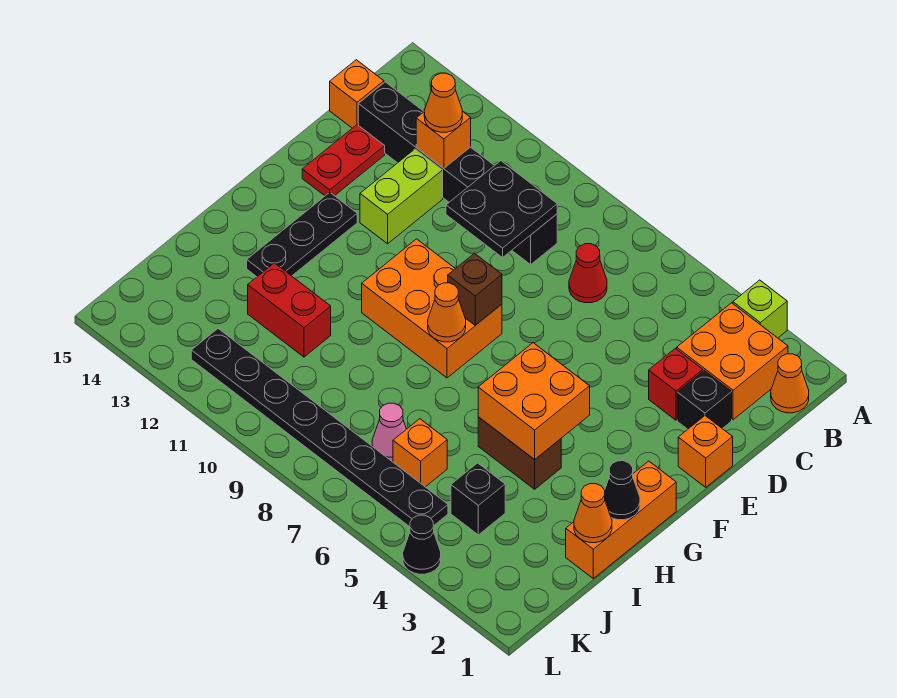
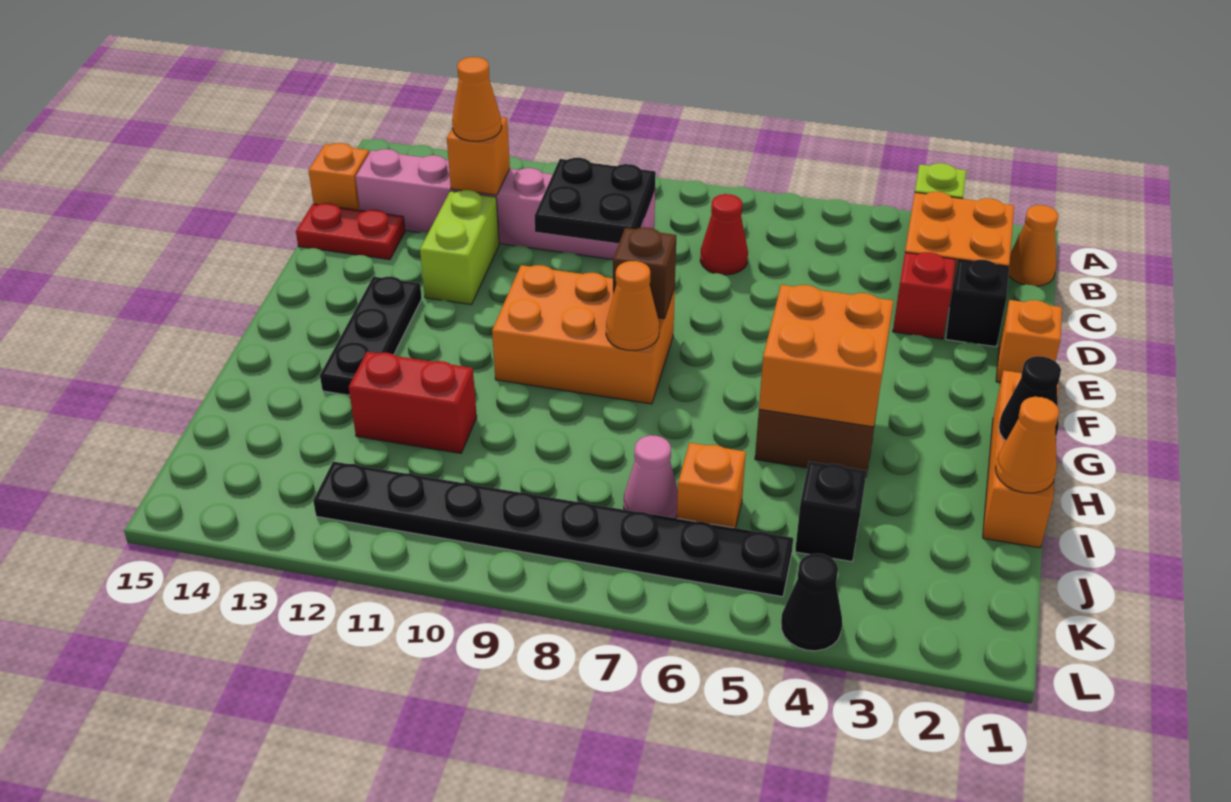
black brick C9:C14 level 1 -> pink brick C9:C14 level 1
red plate D14:E14 level 1 -> red plate D14:D15 level 1

